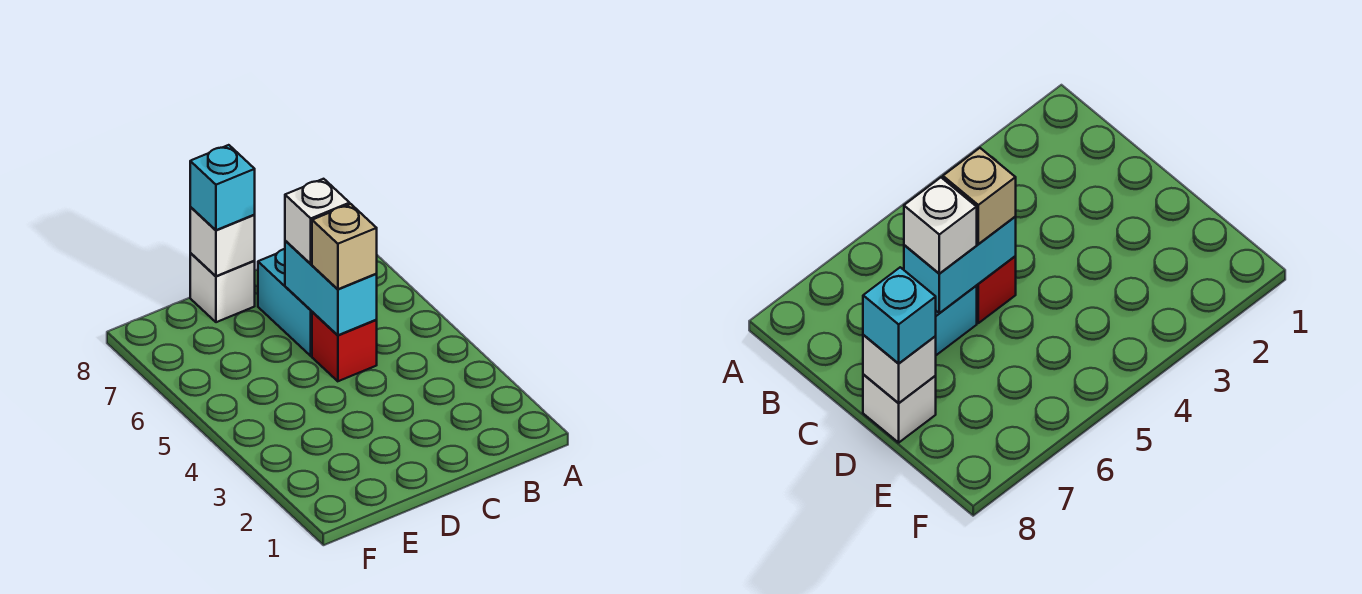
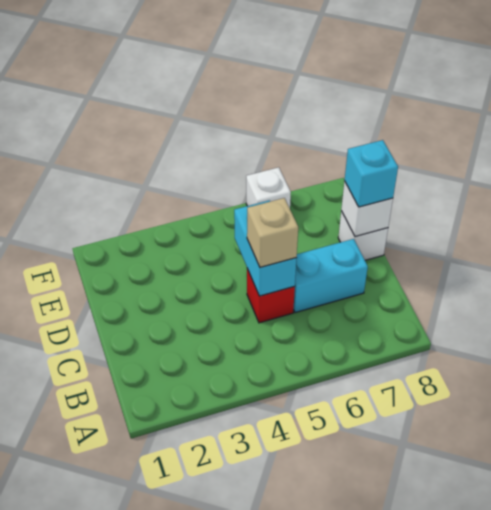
cyan brick C5:C6 level 2 -> cyan brick C5:D5 level 2
white brick C6 level 3 -> white brick F6 level 1

